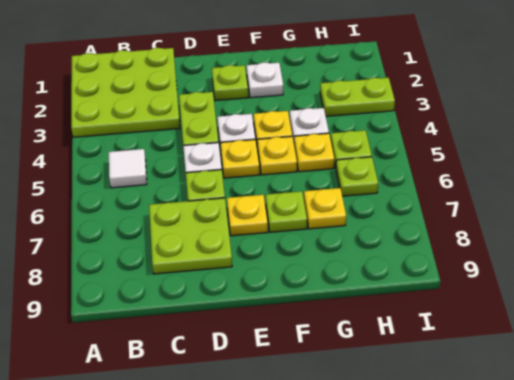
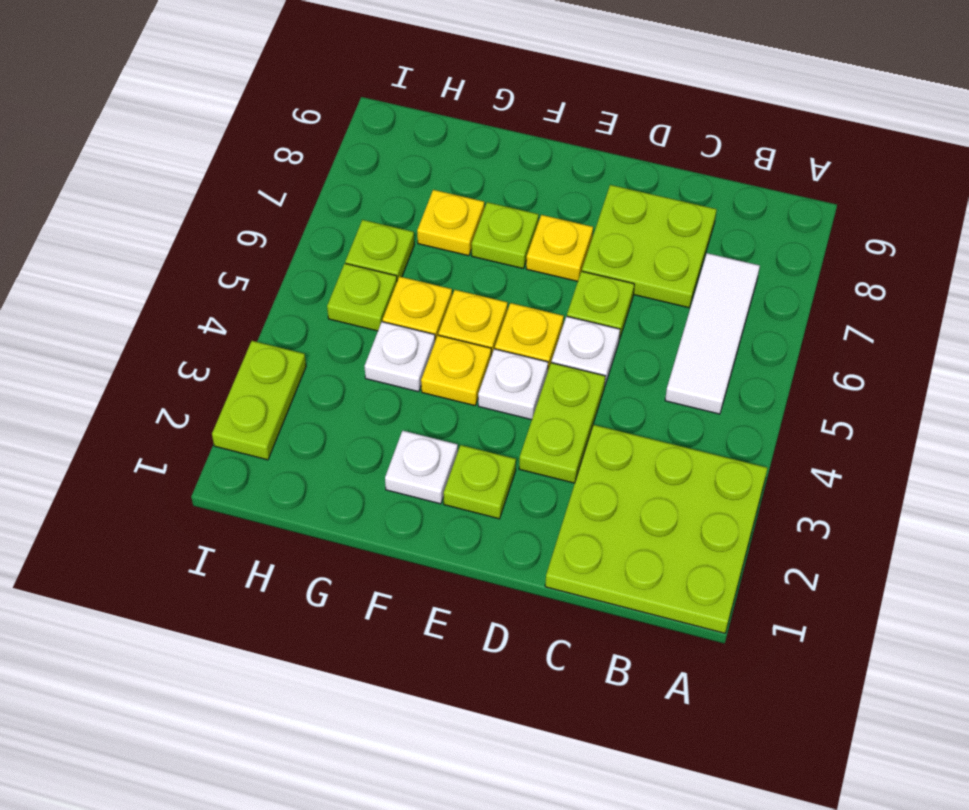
white tile B5 level 1 -> white tile B5:B7 level 1
lime plate H3:I3 level 1 -> lime plate I2:I3 level 1

